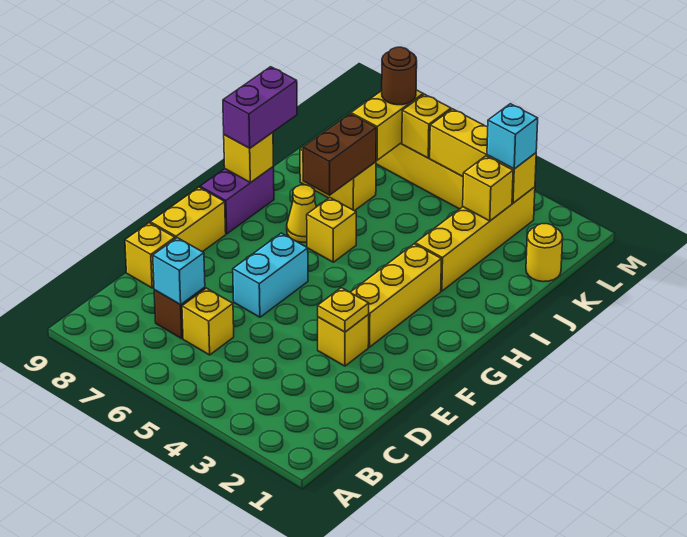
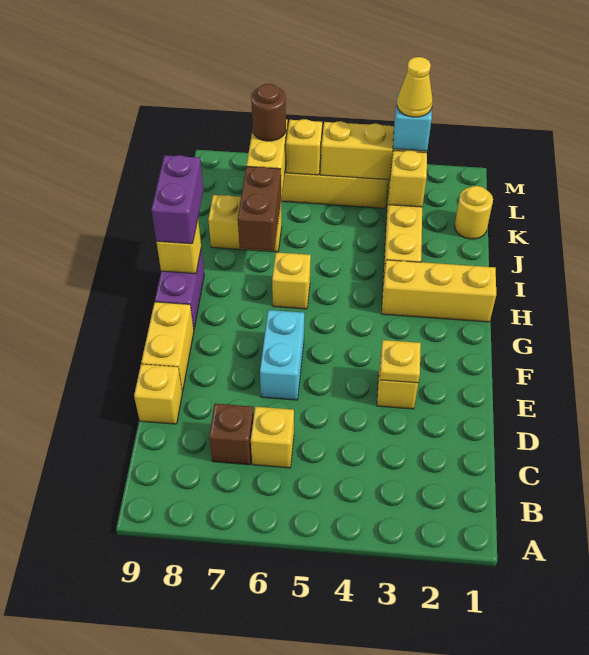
cyan brick C7 level 2 -> none
yellow brick F3:H3 level 1 -> yellow brick H1:H3 level 1
yellow cone H7 level 1 -> yellow cone L3 level 4

